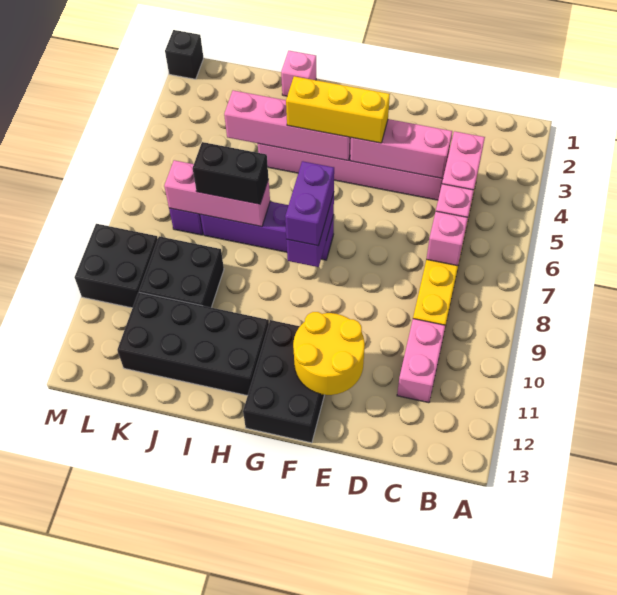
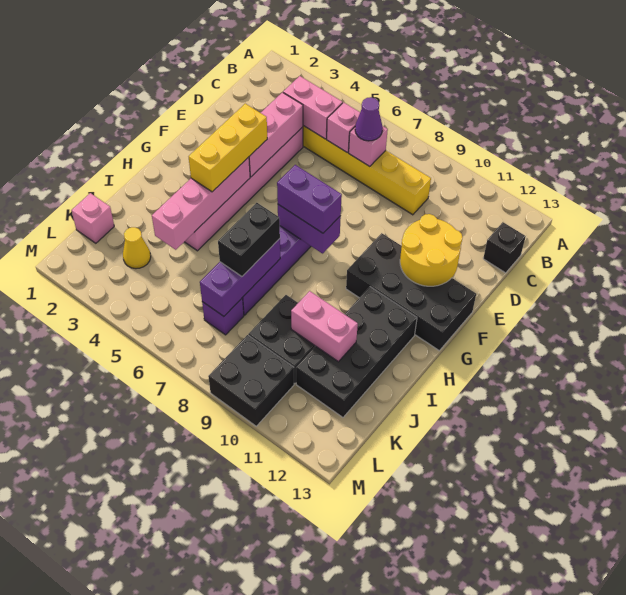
none -> purple cone C7 level 3
pink brick C10:C11 level 1 -> pink brick J10:J11 level 2
black brick F11:G13 level 1 -> black brick F10:G13 level 1
pink brick I1 level 1 -> pink brick K1 level 1
pink brick I7:K7 level 2 -> purple brick I7:K7 level 2
none -> yellow cone K3 level 1
black brick M1 level 1 -> black brick C13 level 1

